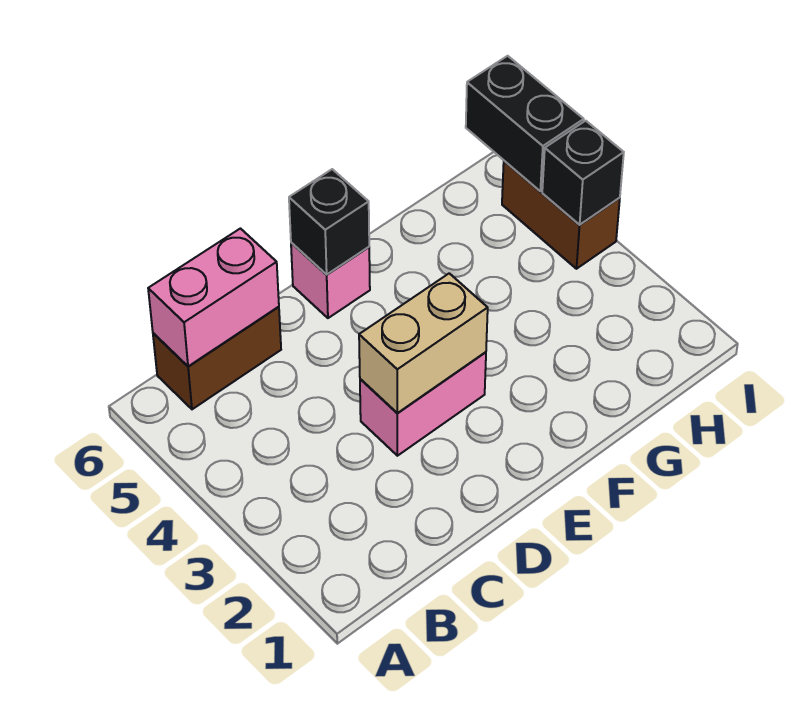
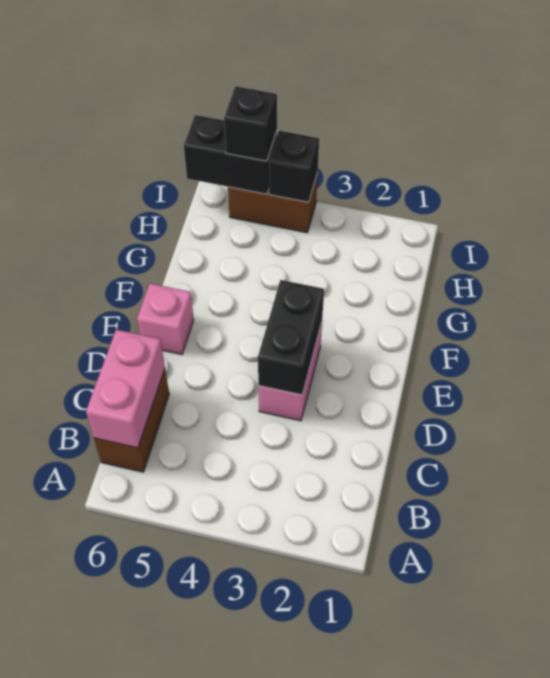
tan brick D3:E3 level 2 -> black brick D3:E3 level 2
black brick E6 level 2 -> black brick I5 level 3

